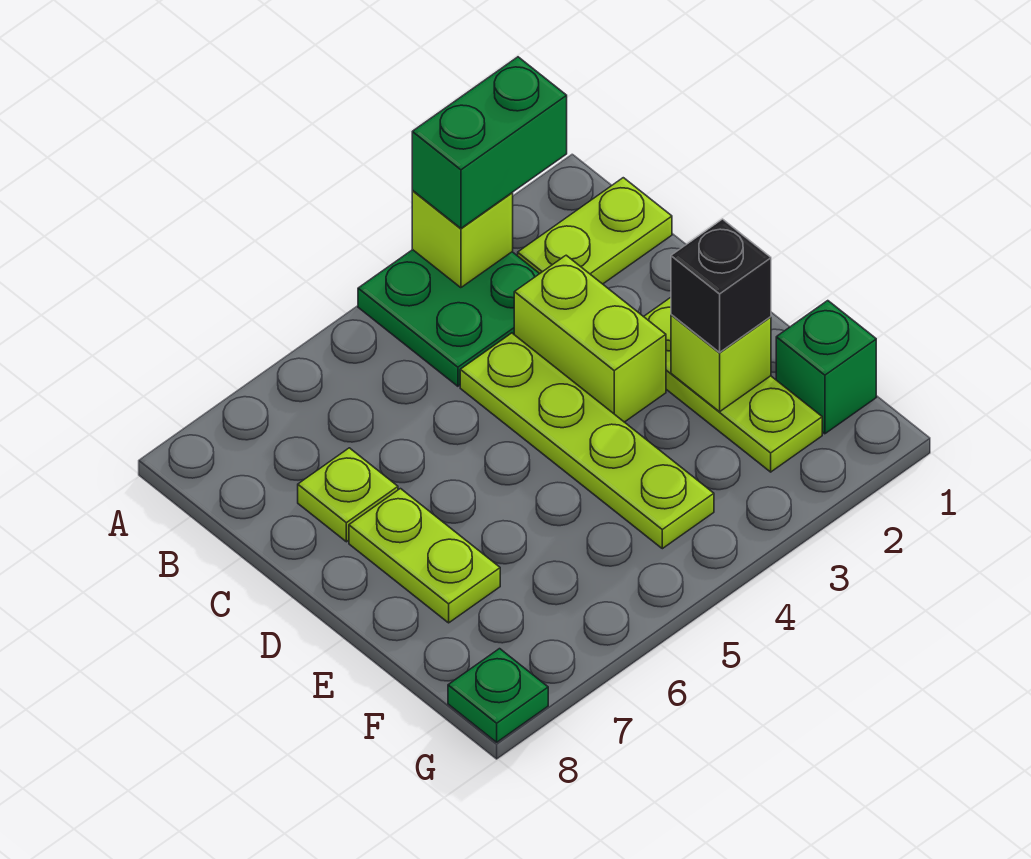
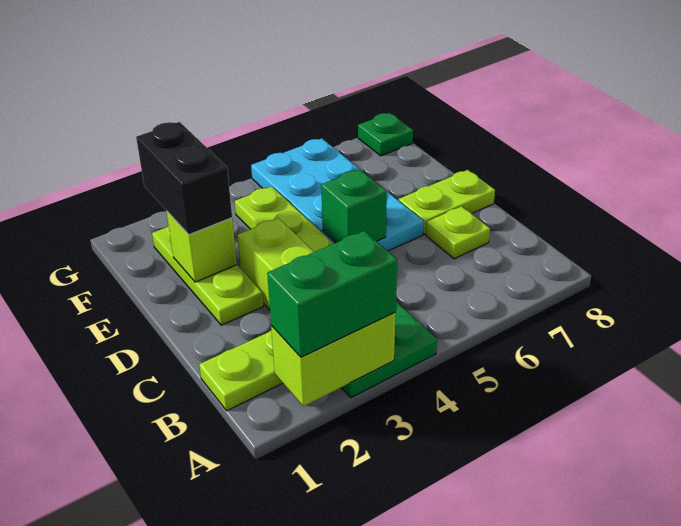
lime brick A3 level 2 -> lime brick A2:A3 level 2
none -> cyan plate D5:G6 level 1
lime plate D7:E7 level 1 -> lime plate D7:D8 level 1
black brick E2 level 3 -> black brick E2:F2 level 3
green brick F1 level 1 -> green brick D5 level 2

